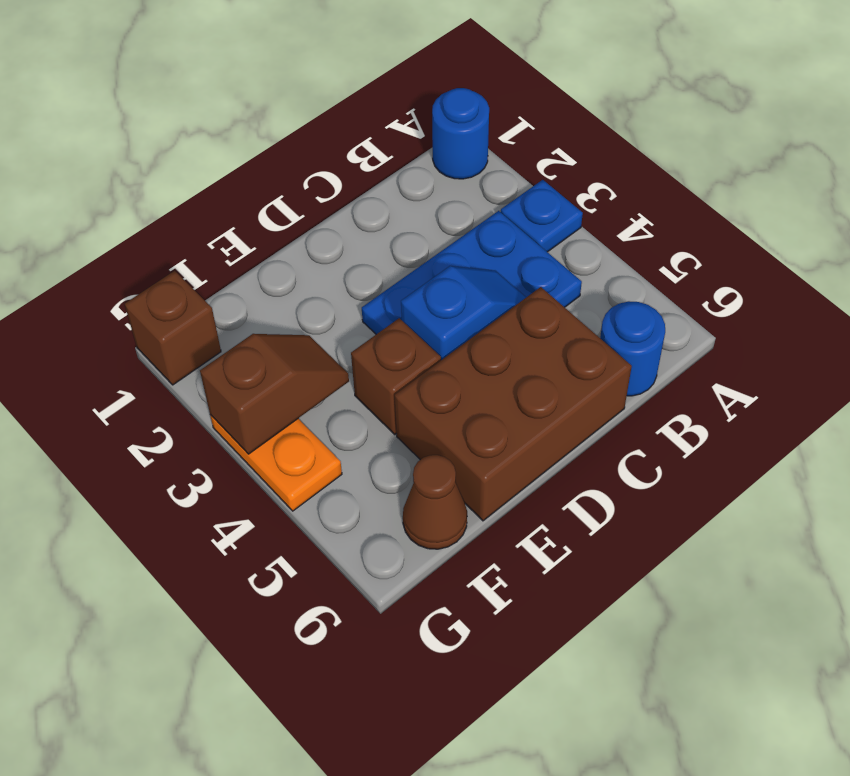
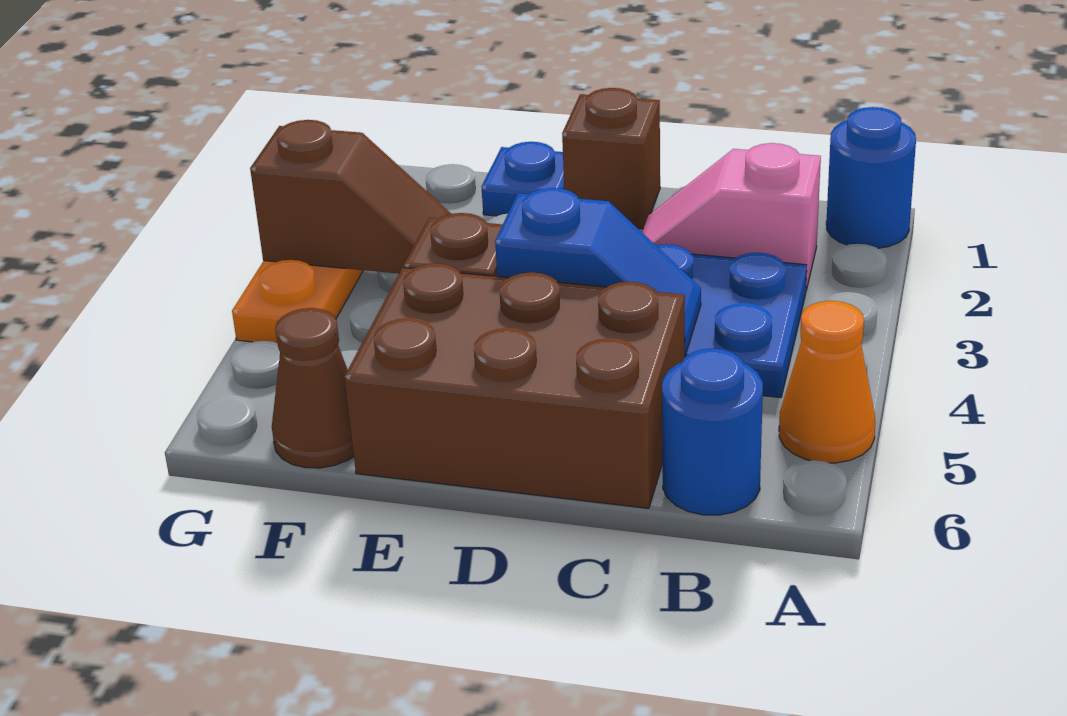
blue plate A3 level 1 -> blue plate E1 level 1
none -> orange cone A5 level 1
none -> pink slope B2:C2 level 1 top B
brown brick G1 level 1 -> brown brick D1 level 1

